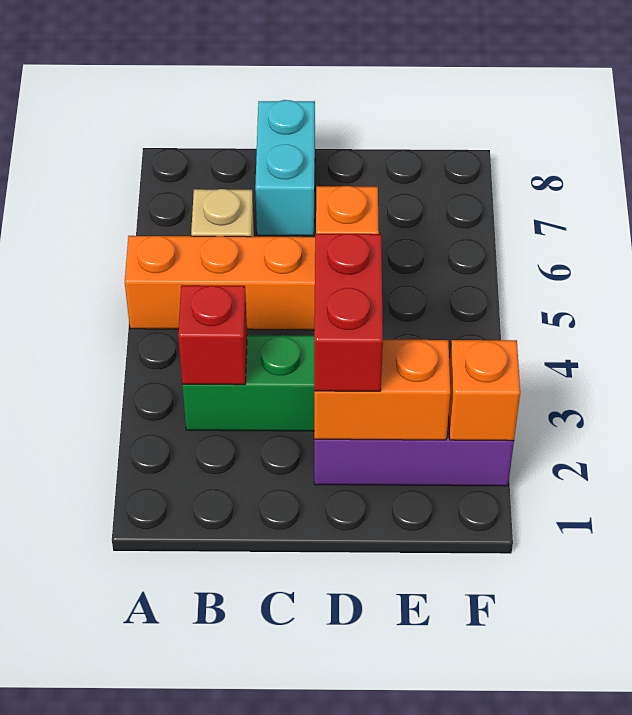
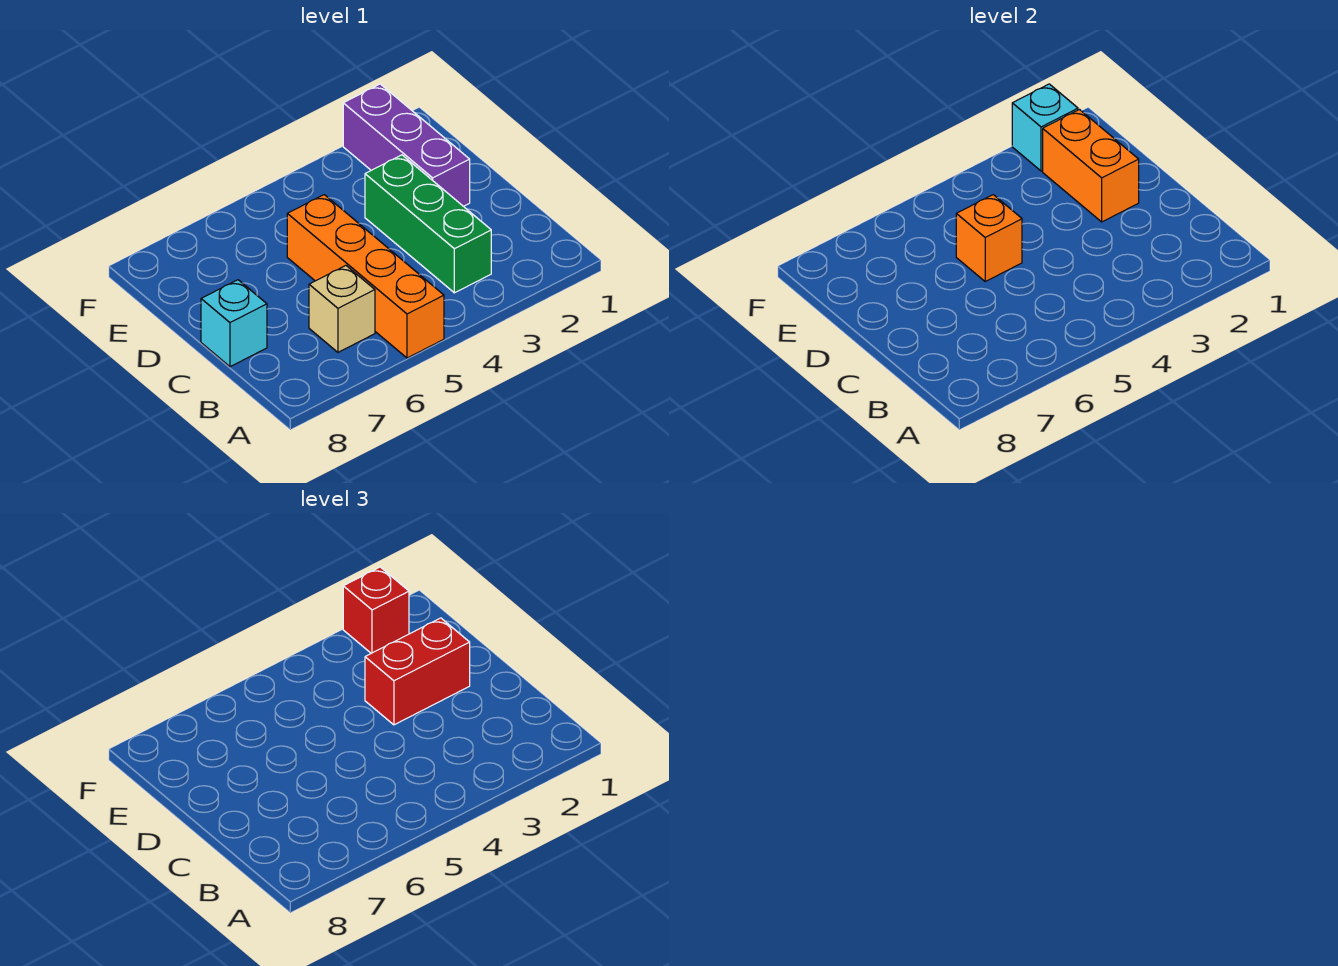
red brick B3 level 2 -> red brick F2 level 3
cyan brick C7:C8 level 1 -> cyan brick C8 level 1
orange brick F2 level 2 -> cyan brick F2 level 2

